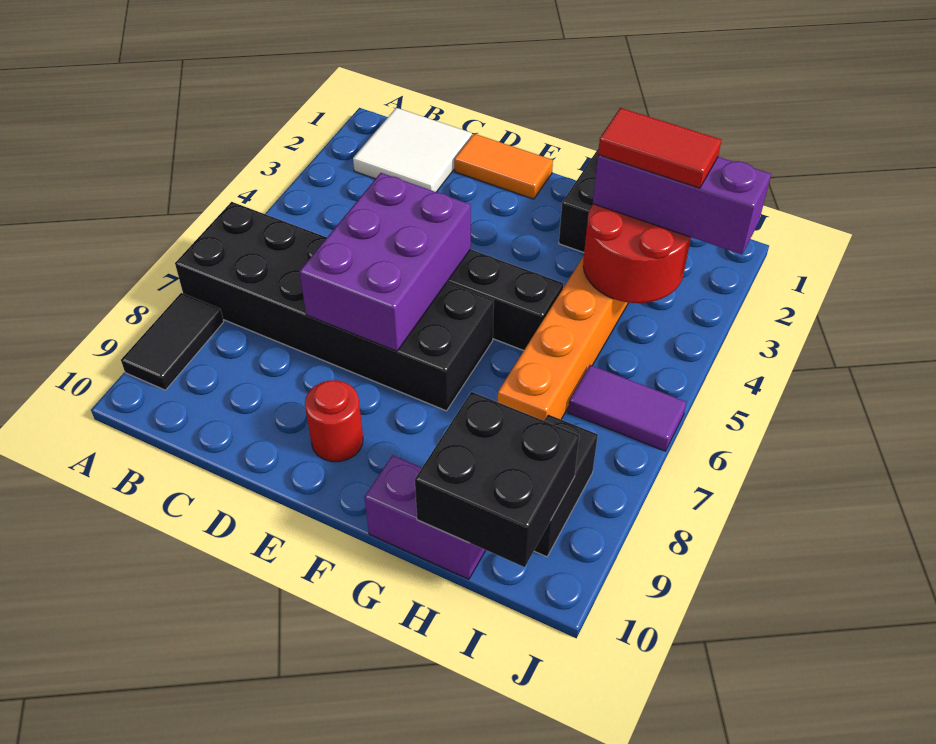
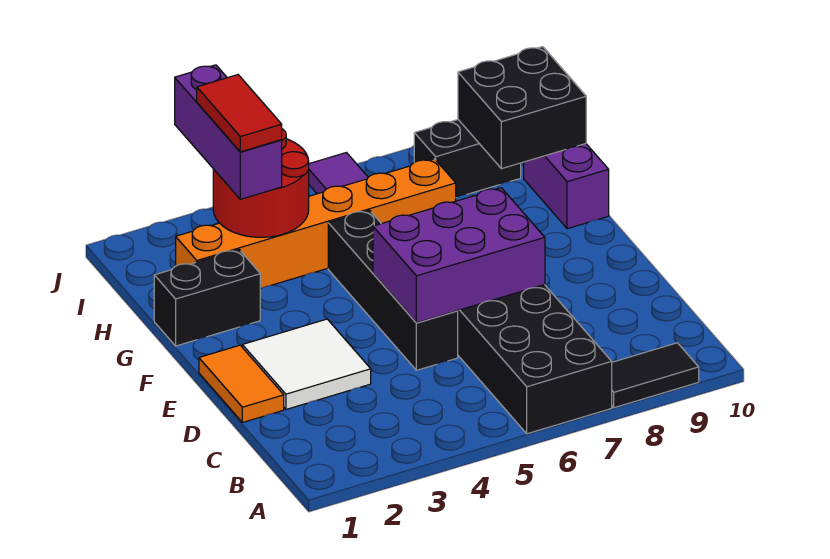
white tile B1:C2 level 1 -> white tile D2:E3 level 1
red round brick E9 level 1 -> none

